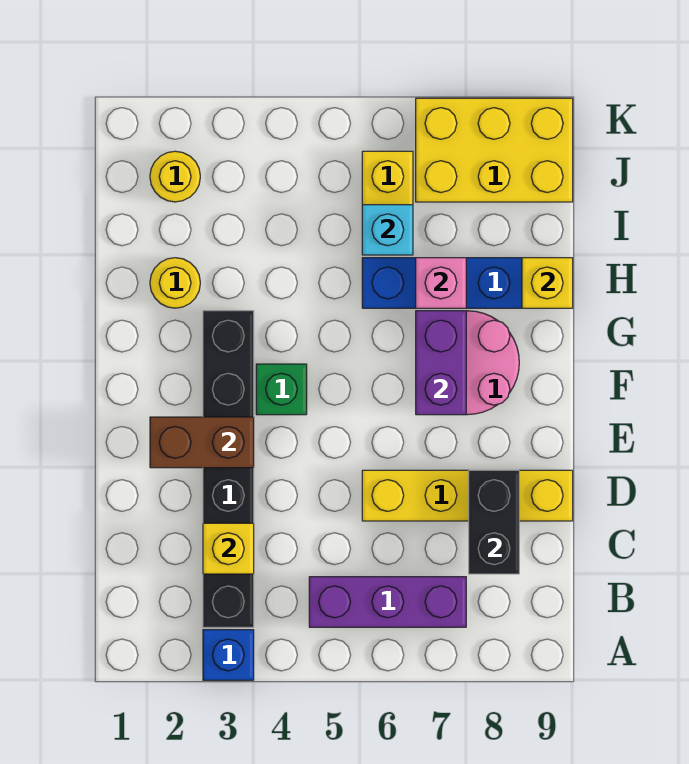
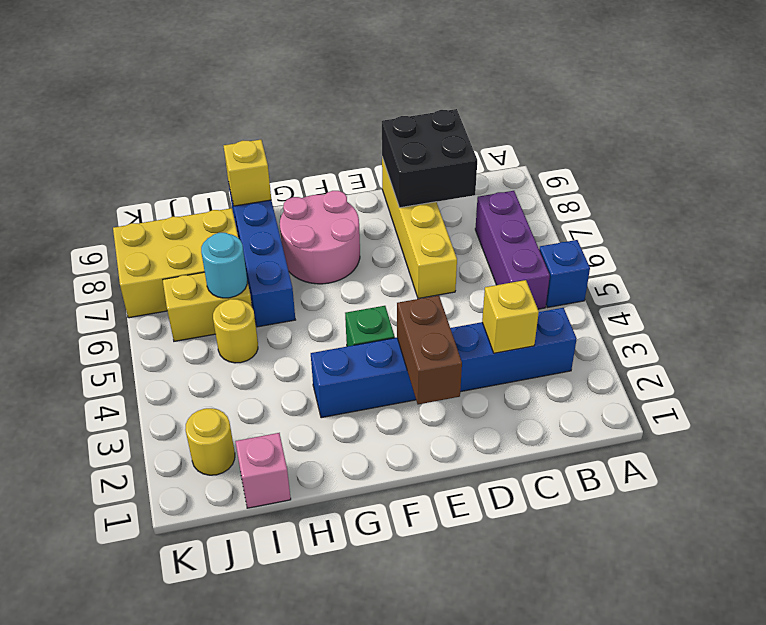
blue brick A3 level 1 -> blue brick A5 level 1
black brick B3:G3 level 1 -> blue brick B3:G3 level 1
black brick C8:D8 level 2 -> black brick C8:D9 level 2
purple brick F7:G7 level 2 -> none
yellow round brick H2 level 1 -> yellow round brick I5 level 1
pink brick H7 level 2 -> pink brick I1 level 1
cyan brick I6 level 2 -> cyan round brick I6 level 2
yellow brick J7:K9 level 1 -> yellow brick I7:K8 level 1

